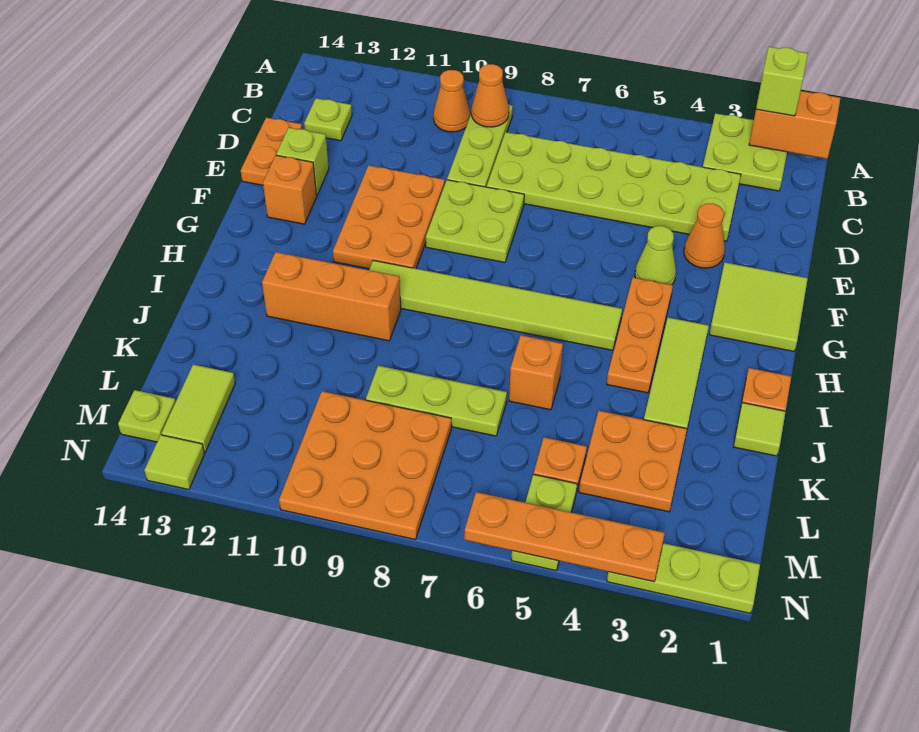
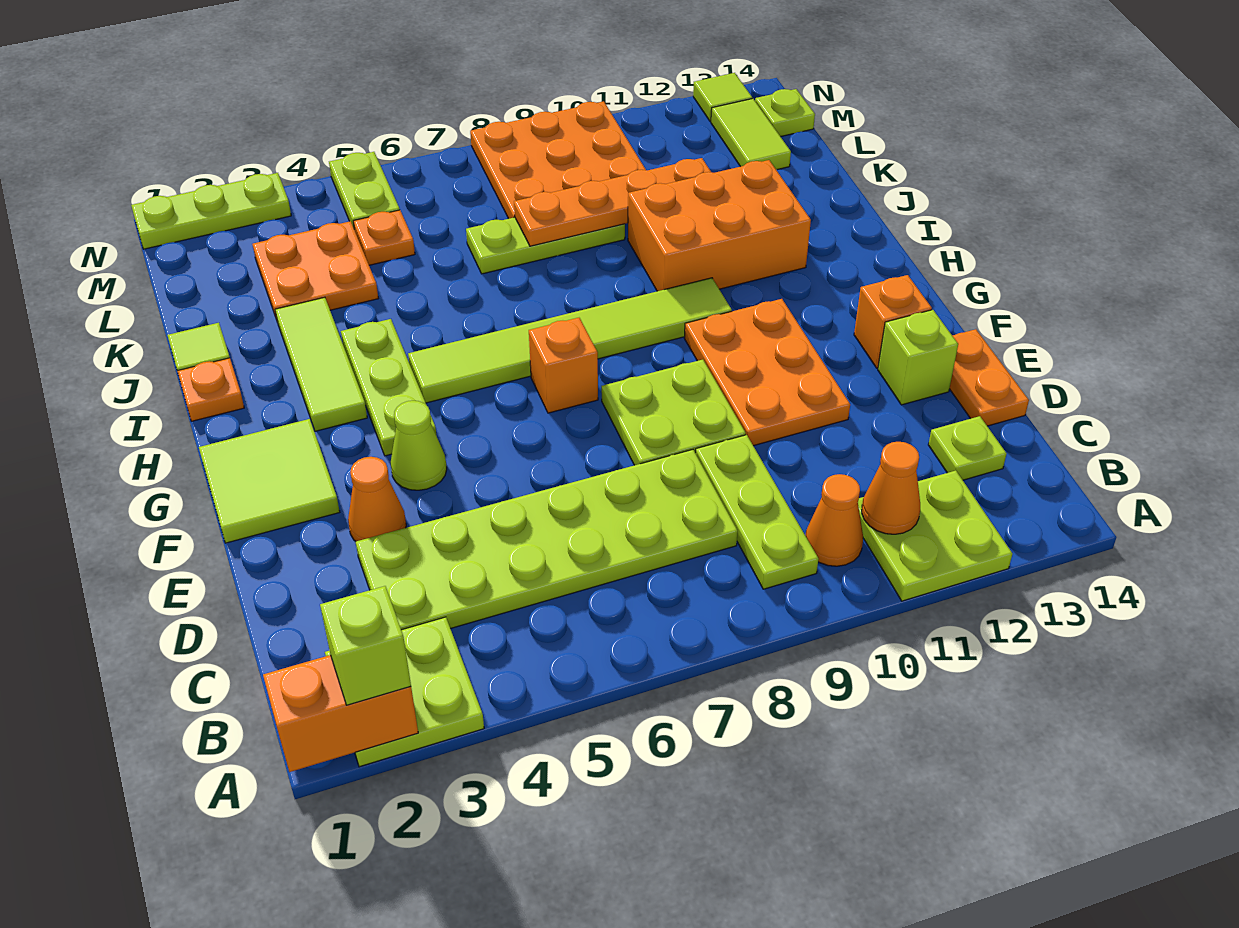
none -> lime plate A11:B12 level 1
orange cone B9 level 2 -> orange cone B11 level 2
orange plate G4:I4 level 1 -> lime plate G4:I4 level 1
orange brick I10:I12 level 1 -> orange brick I10:J12 level 1
orange brick J6 level 1 -> orange brick G7 level 1
orange plate N3:N6 level 2 -> orange plate K8:K11 level 2

